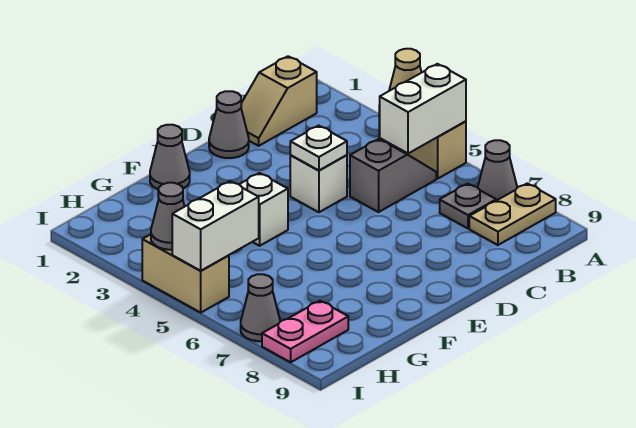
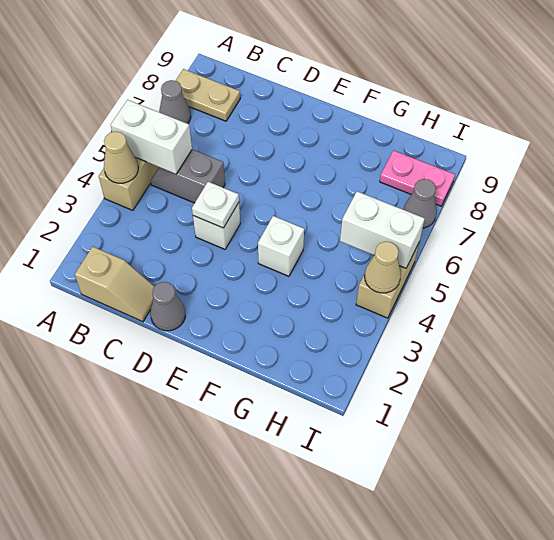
grey plate B7 level 1 -> none
grey cone F1 level 1 -> none
grey cone I4 level 2 -> tan cone I4 level 2

